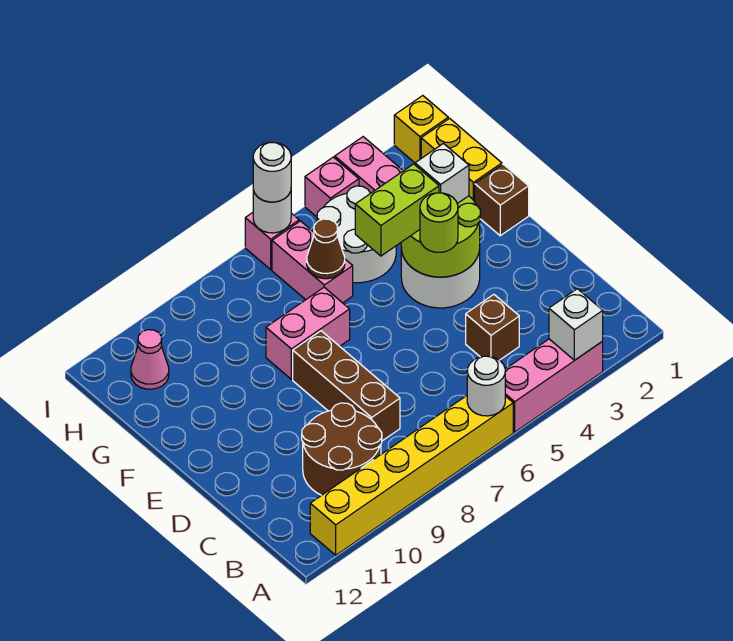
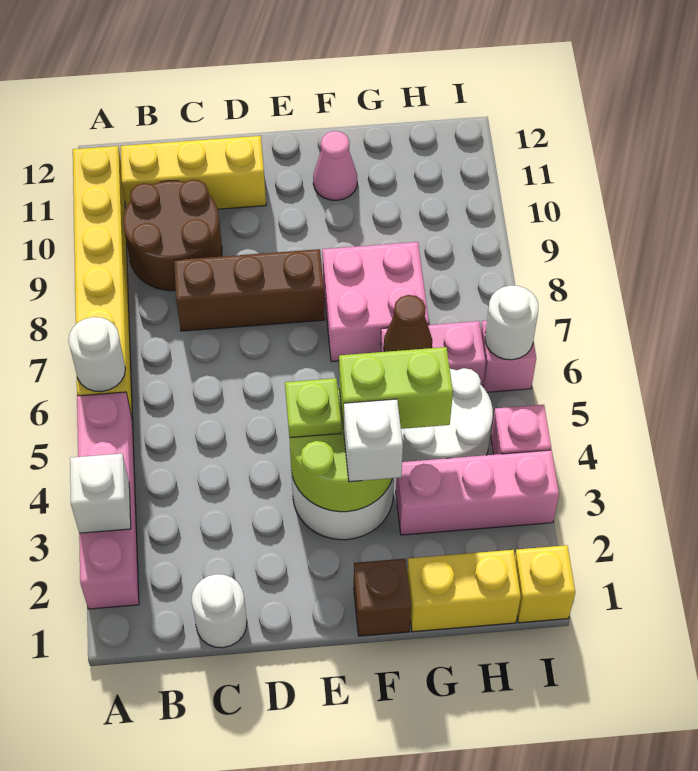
pink brick A3:A5 level 1 -> pink brick A2:A5 level 1
none -> yellow brick B11:D11 level 1
brown brick C4 level 1 -> none
lime round brick E4 level 3 -> lime plate E4 level 3
lime brick F4:F5 level 3 -> lime brick F4:G4 level 3
pink brick F7:F8 level 1 -> pink brick F7:G8 level 1
pink cone H11 level 1 -> pink cone F11 level 1
white round brick I6 level 3 -> white round brick C1 level 1

